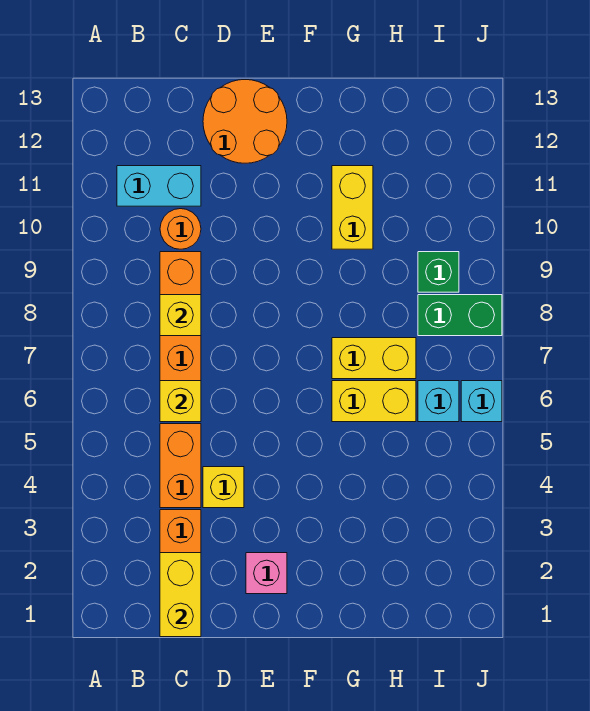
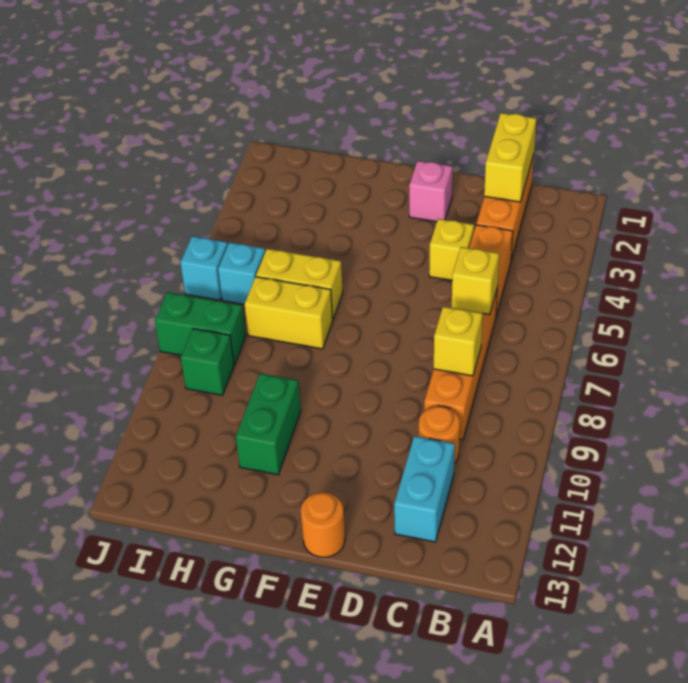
cyan brick B11:C11 level 1 -> cyan brick C11:C12 level 1
orange round brick D12:E13 level 1 -> orange round brick E13 level 1
yellow brick G10:G11 level 1 -> green brick G10:G11 level 1

